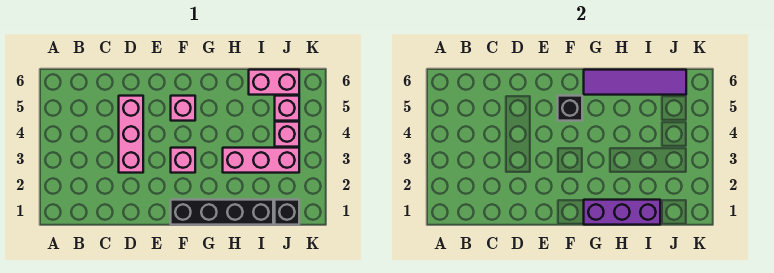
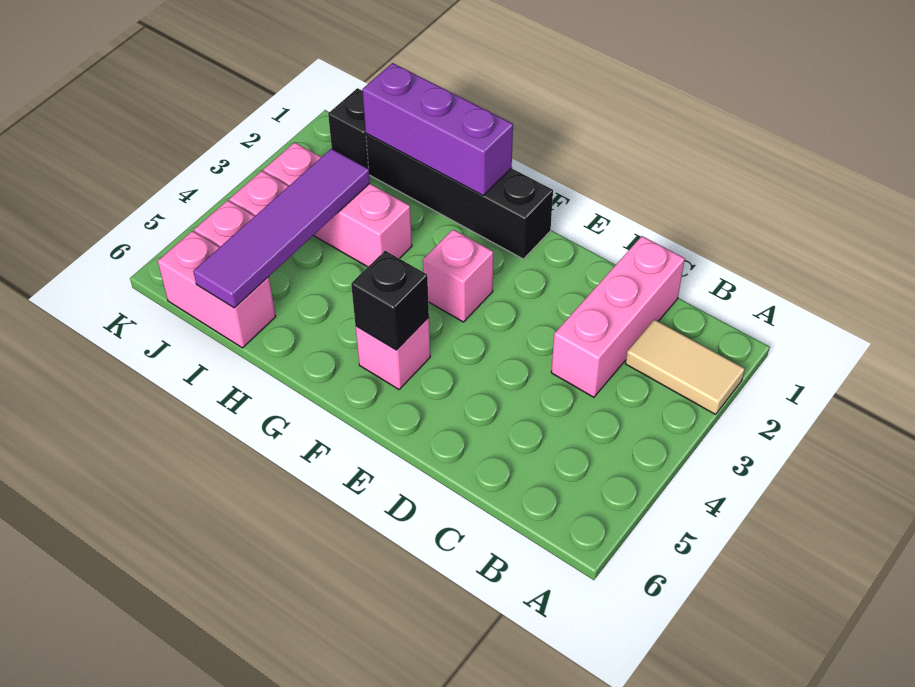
none -> tan tile A2:B2 level 1
pink brick D3:D5 level 1 -> pink brick C1:C3 level 1
purple tile G6:J6 level 2 -> purple tile I3:I6 level 2

